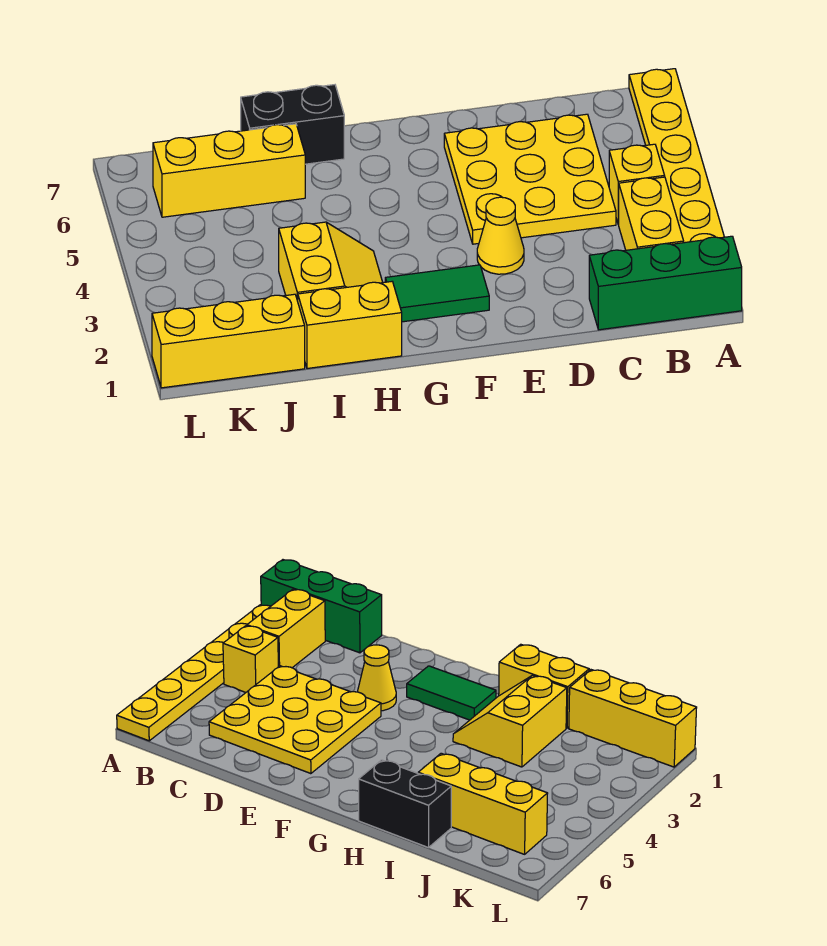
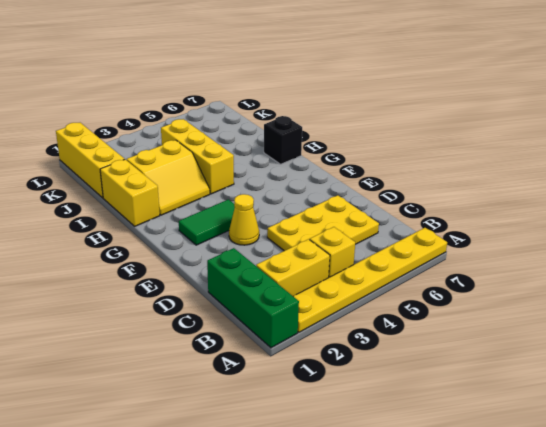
yellow plate C4:E6 level 1 -> yellow plate C4:D6 level 1
green tile F2:G2 level 1 -> green tile F2:F3 level 1
black brick H7:I7 level 1 -> black brick H7 level 1
yellow brick I6:K6 level 1 -> yellow brick H4:J4 level 1

